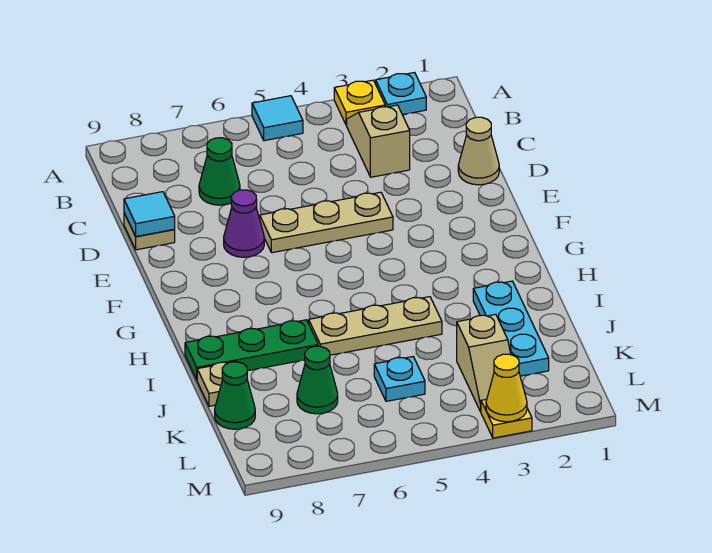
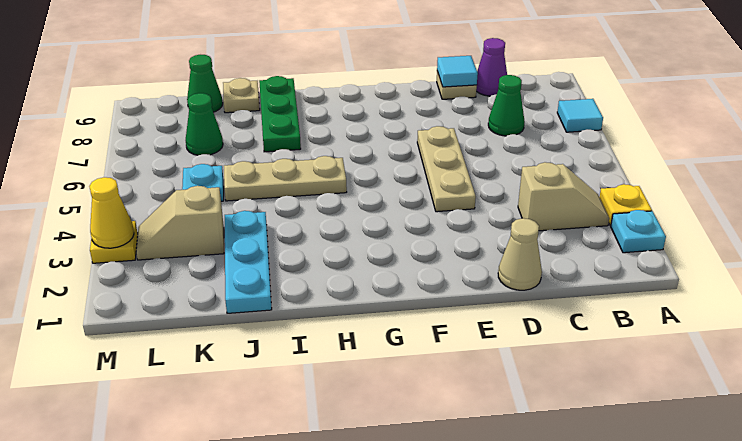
cyan tile A5 level 1 -> cyan tile A7 level 1
purple cone E7 level 1 -> purple cone C9 level 1
cyan plate I2:K2 level 1 -> cyan plate J1:J3 level 1
tan plate I4:I6 level 1 -> tan plate H5:J5 level 1

